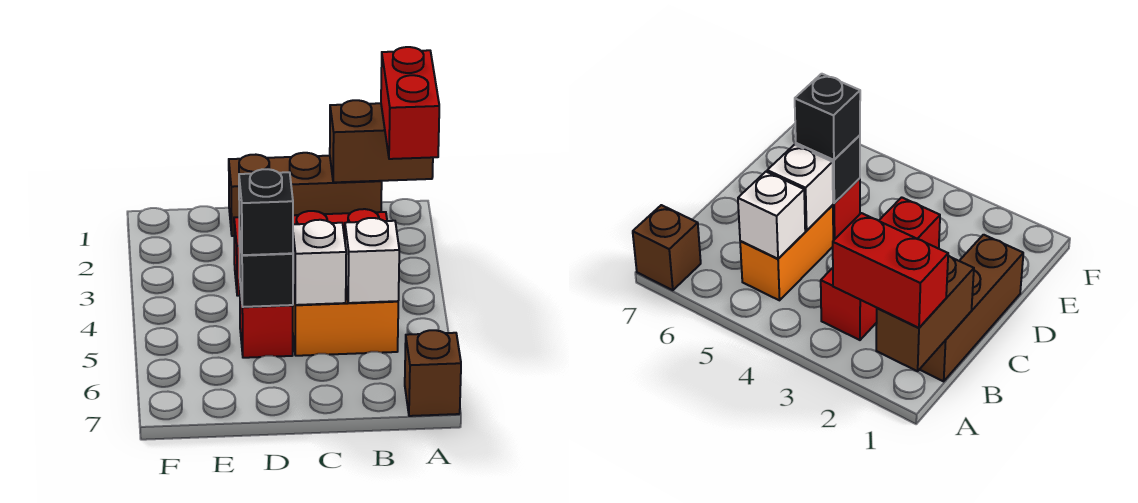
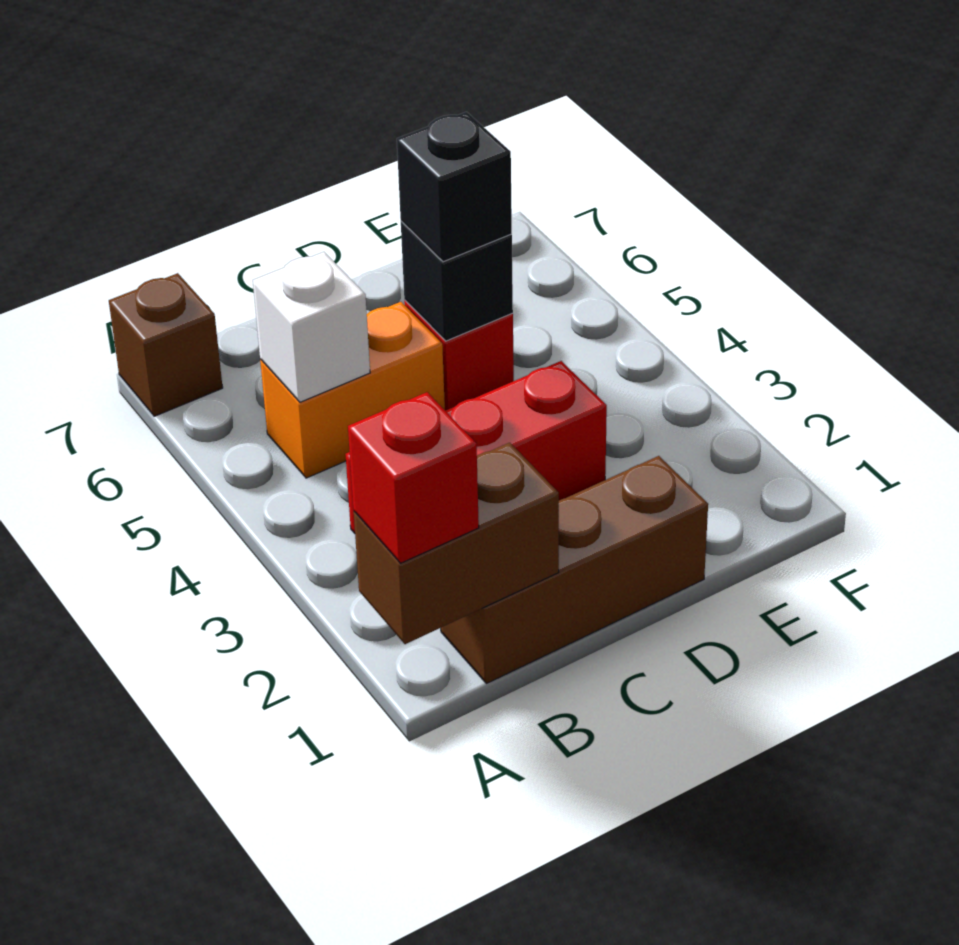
red brick A1:A2 level 3 -> red brick A1 level 3
white brick C5 level 2 -> none

